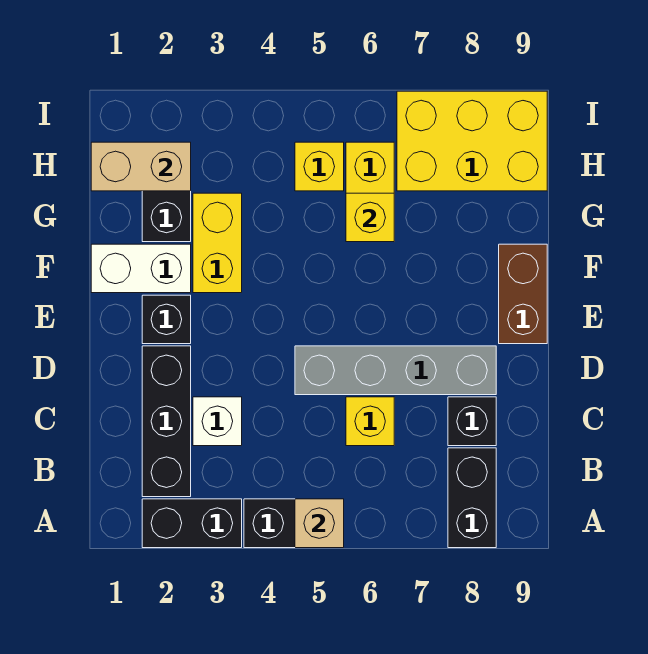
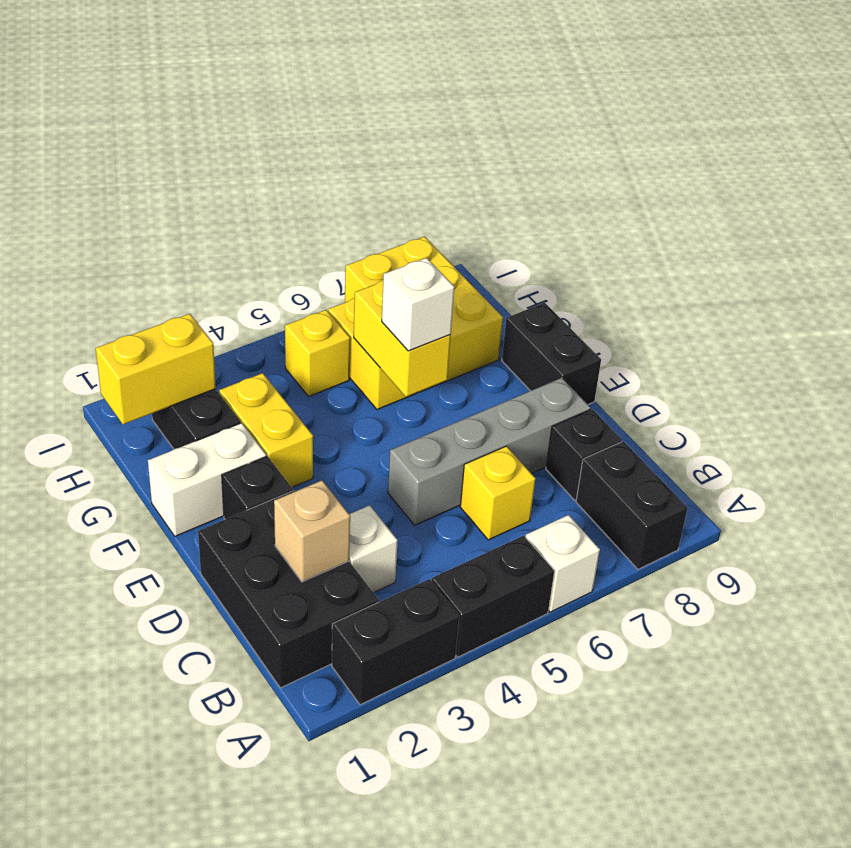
tan brick A5 level 2 -> tan brick C2 level 2
none -> white brick A6 level 1
black brick B2:D2 level 1 -> black brick B1:D2 level 1
brown brick E9:F9 level 1 -> black brick E9:F9 level 1
none -> white brick F6 level 3
yellow brick G6 level 2 -> yellow brick F6:G6 level 2
tan brick H1:H2 level 2 -> yellow brick H1:H2 level 2
yellow brick H7:I9 level 1 -> yellow brick G7:I8 level 1

